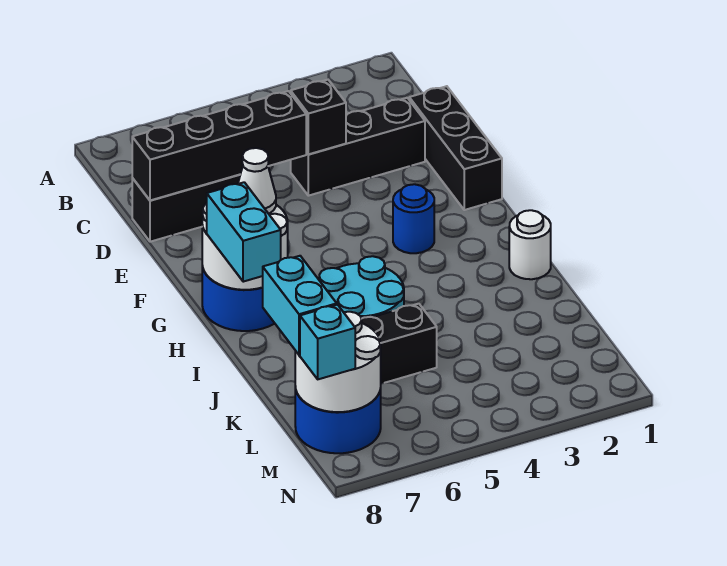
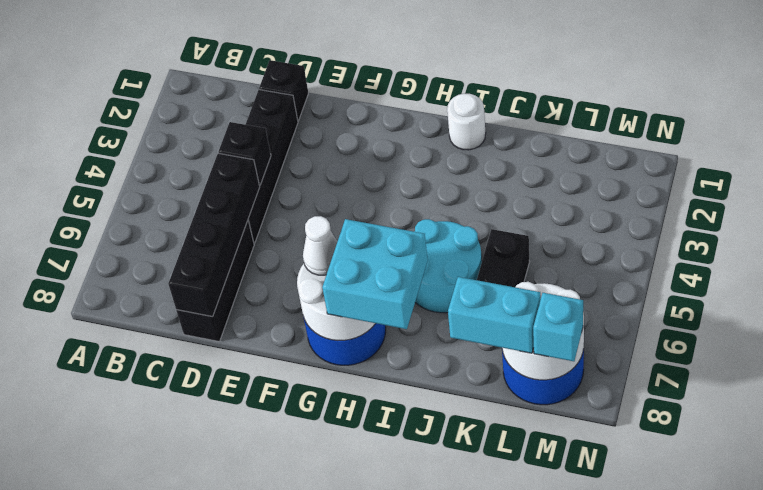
black brick D1:F1 level 1 -> black brick D1 level 1
black brick D2:D4 level 1 -> black brick D2:D5 level 1
blue round brick G3 level 1 -> none
cyan brick H8:I8 level 3 -> cyan brick H7:I8 level 3

